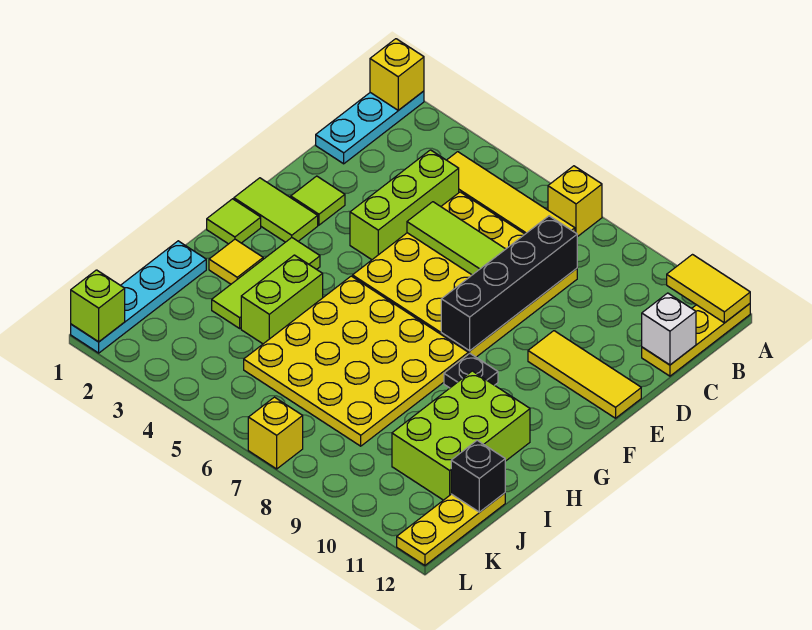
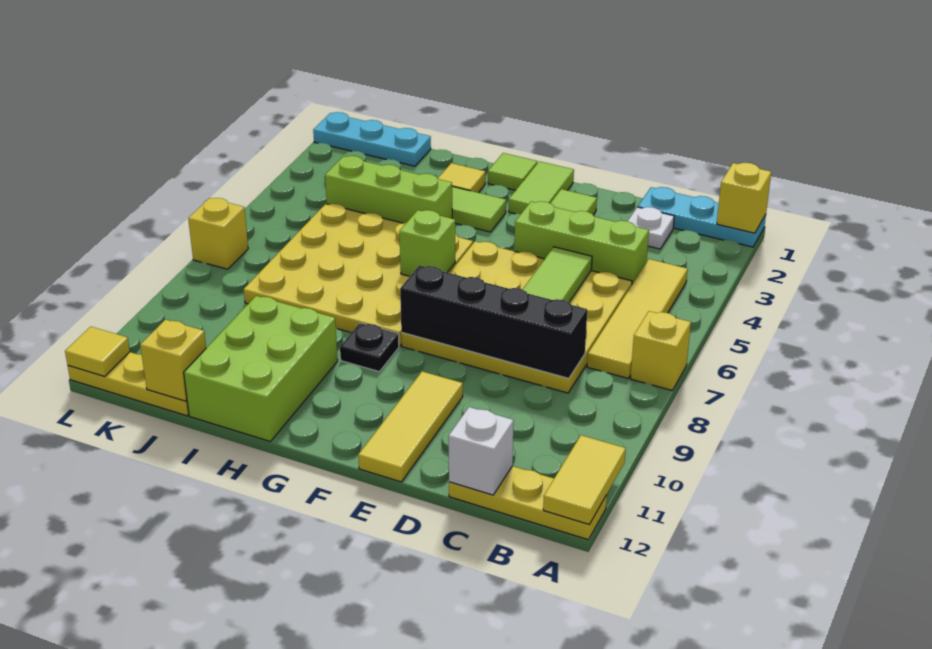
none -> white plate C2 level 1
lime brick H4:I4 level 1 -> lime brick H4:J4 level 1
lime brick H10:J11 level 1 -> lime brick H10:I12 level 1
cyan plate I1:L1 level 1 -> cyan plate J1:L1 level 1
black brick J12 level 2 -> yellow brick J12 level 2
lime brick L1 level 2 -> lime brick G6 level 2
none -> yellow tile L12 level 2

